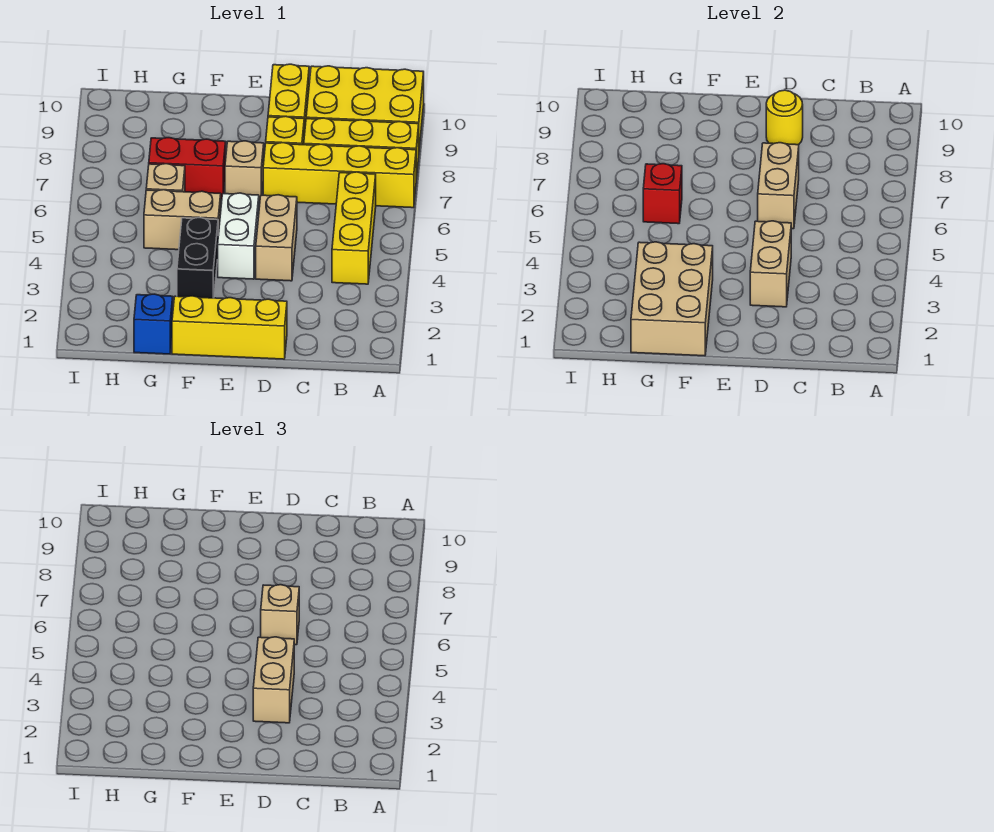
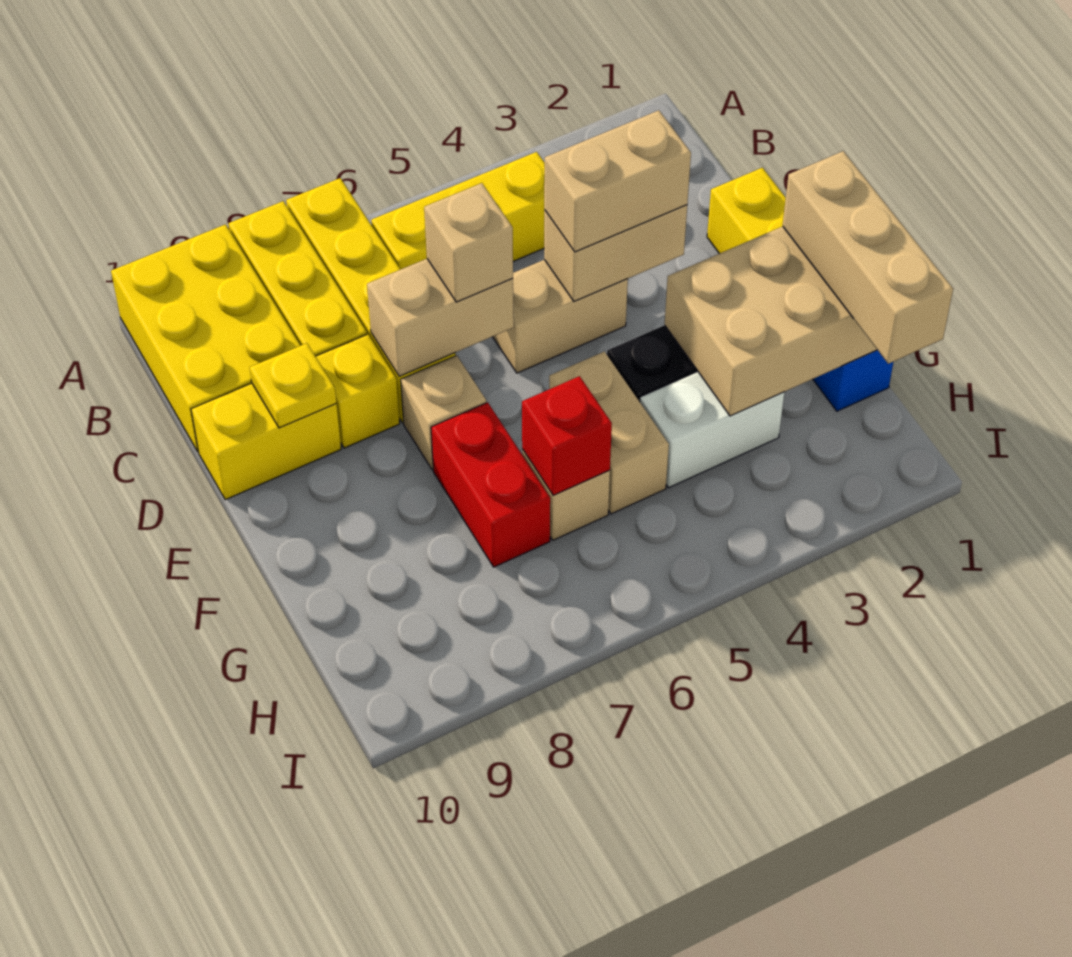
yellow round brick D9 level 2 -> yellow plate D9 level 2
white brick E4:E5 level 1 -> white brick G3:G4 level 1
none -> tan brick F1:H1 level 3

